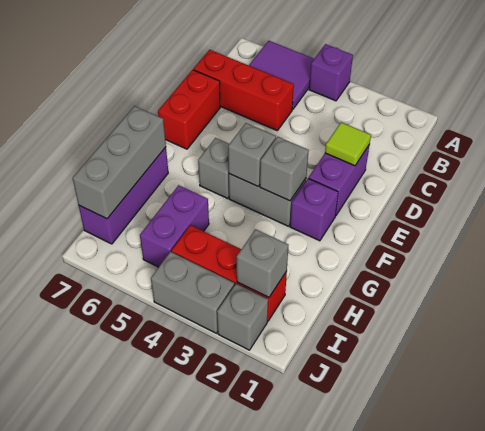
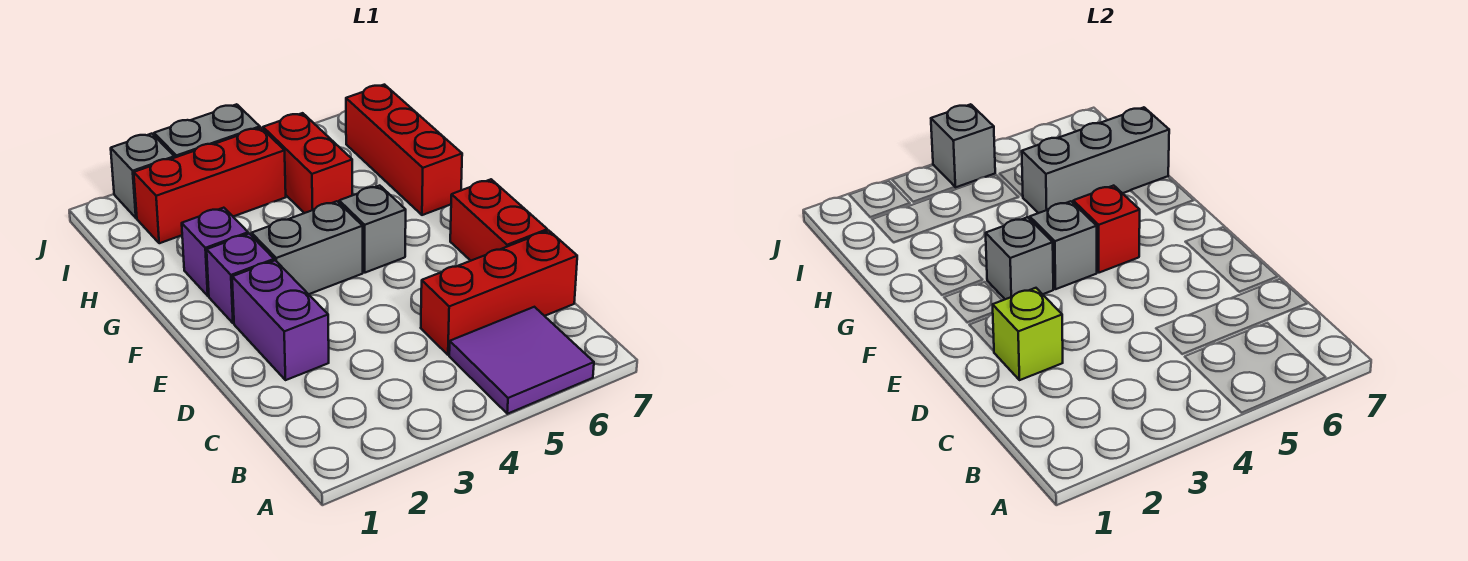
purple brick A4 level 1 -> purple brick G2 level 1
lime tile D2 level 2 -> lime brick D2 level 2
none -> red brick F5 level 2
purple brick G7:I7 level 1 -> red brick G7:I7 level 1
grey brick G7:I7 level 2 -> grey brick H5:H7 level 2
purple brick H5:I5 level 1 -> red brick H5:I5 level 1
grey brick I2 level 2 -> grey brick J4 level 2

